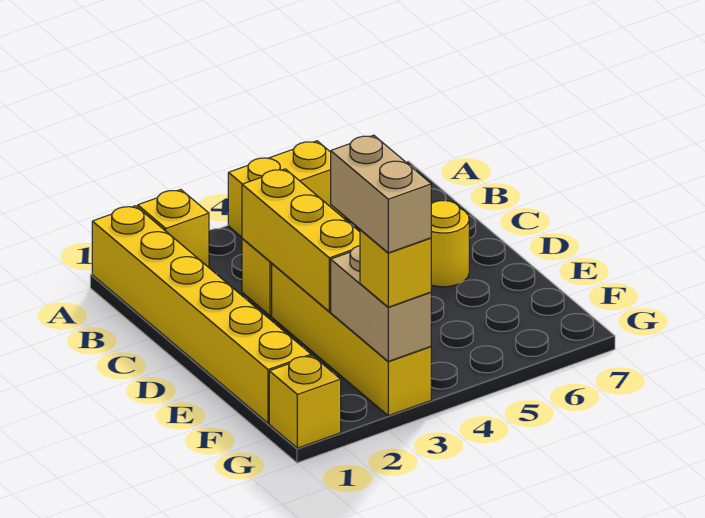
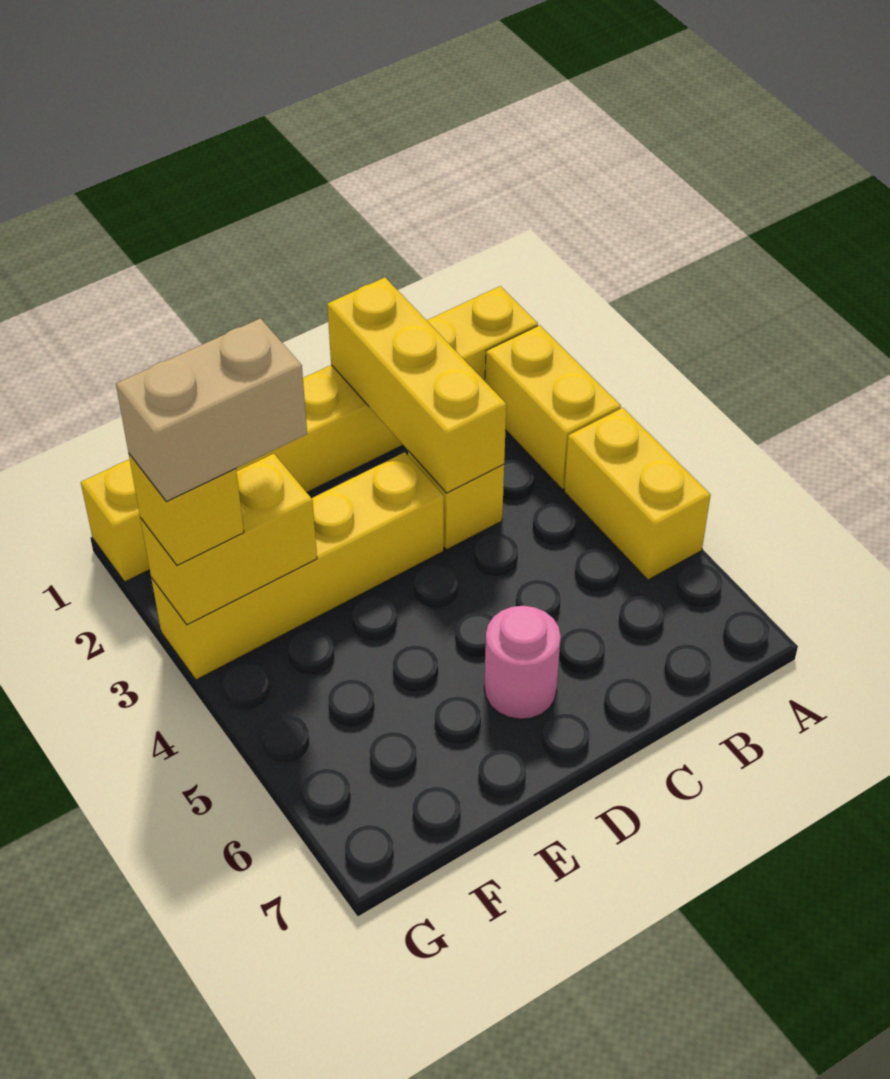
yellow brick A2 level 1 -> yellow brick A2:A3 level 1
yellow brick C3:E3 level 2 -> yellow brick C1:C3 level 2
yellow round brick D6 level 1 -> pink round brick D6 level 1
tan brick F3:G3 level 2 -> yellow brick F3:G3 level 2

